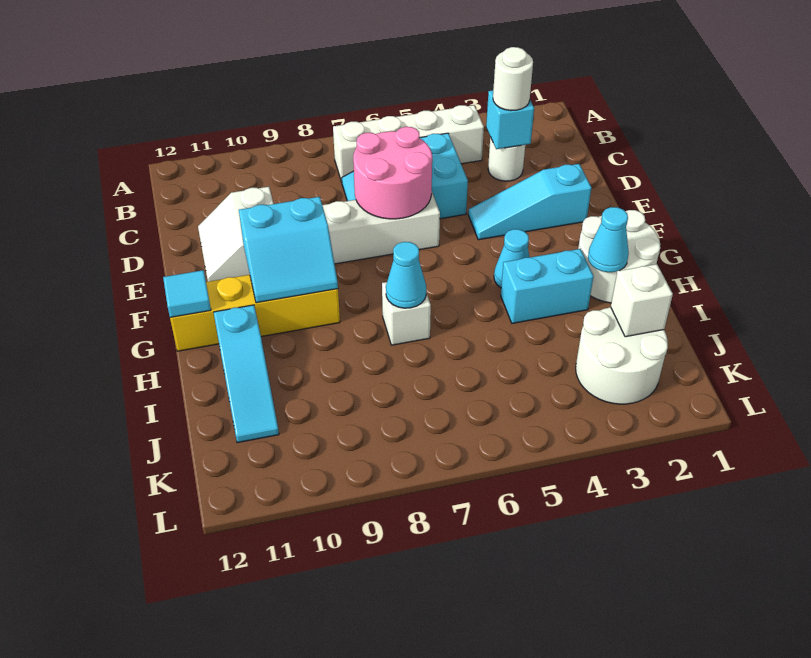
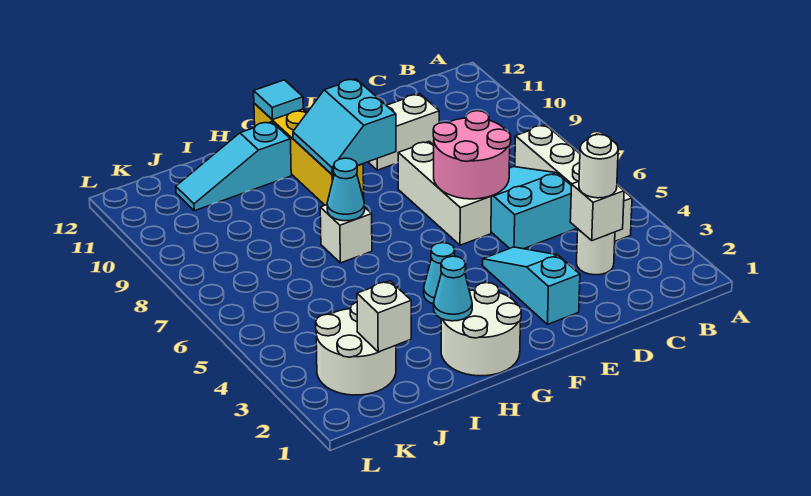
cyan brick C3 level 2 -> white brick C3 level 2
cyan brick H3:H4 level 1 -> none

